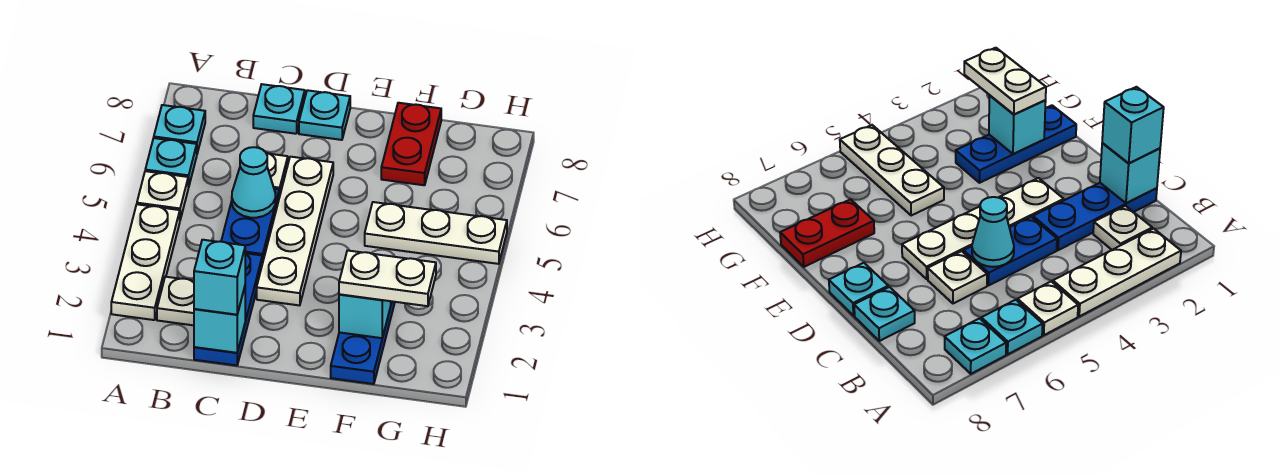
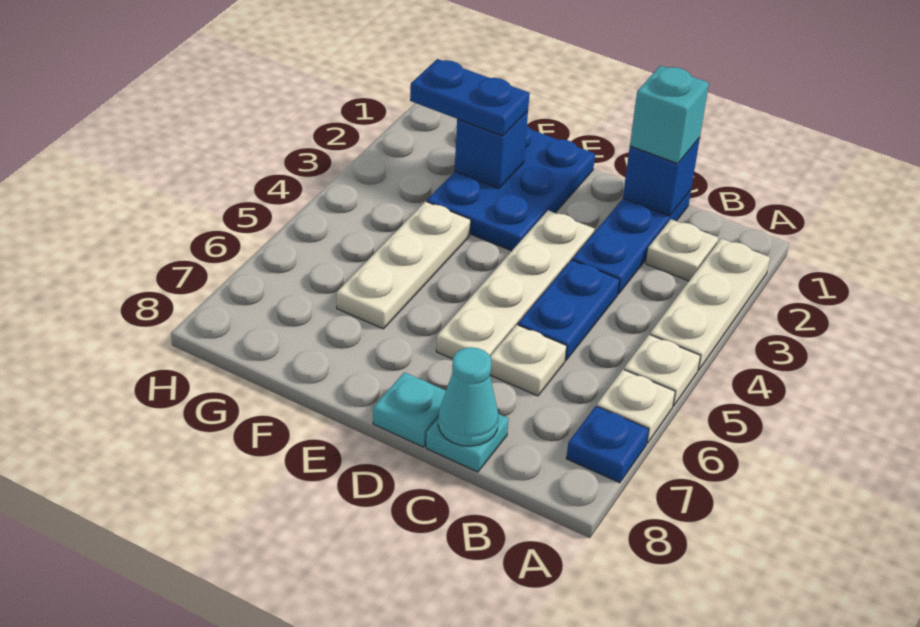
cyan plate A6 level 1 -> white plate A6 level 1
cyan plate A7 level 1 -> blue plate A7 level 1
cyan brick C1 level 2 -> blue brick C1 level 2
cyan cone C5 level 2 -> cyan cone C8 level 2
blue plate F1:F3 level 1 -> blue plate E1:F3 level 1
cyan brick F2 level 2 -> blue brick F2 level 2
white plate F2:G2 level 3 -> blue plate F2:G2 level 3
white plate F5:H5 level 1 -> white plate F4:F6 level 1
red plate F7:F8 level 1 -> none

